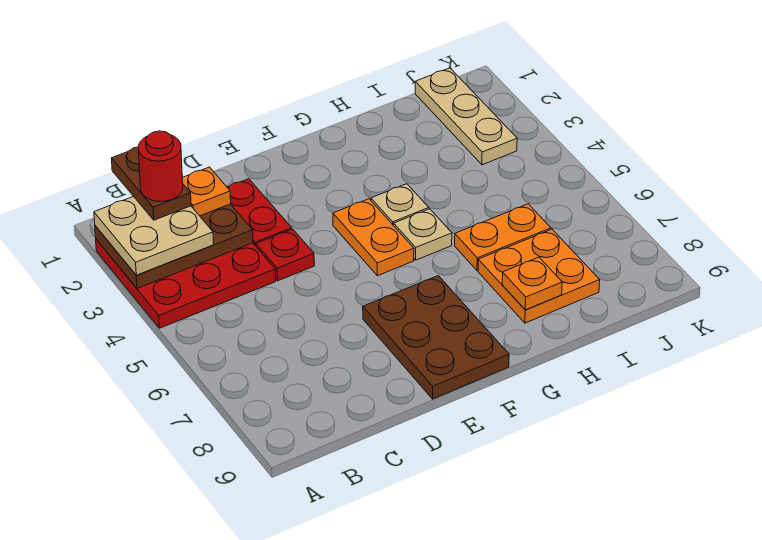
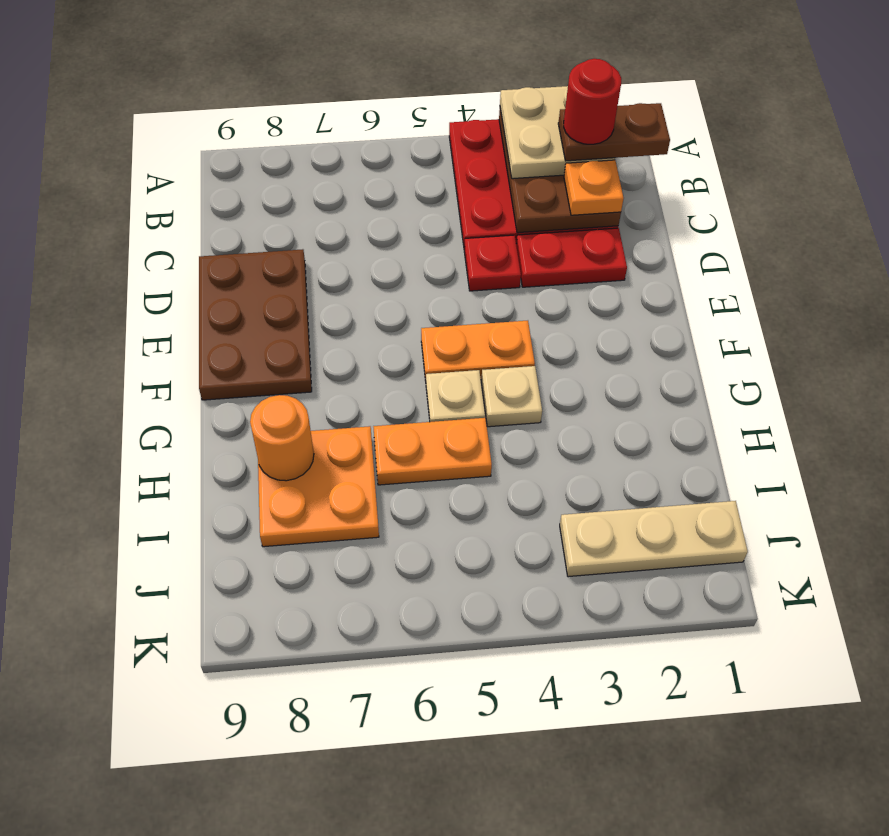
brown plate E7:F9 level 1 -> brown plate D8:F9 level 1
orange plate H6:I6 level 1 -> orange plate H5:H6 level 1
orange plate H8 level 2 -> orange round brick H8 level 2

